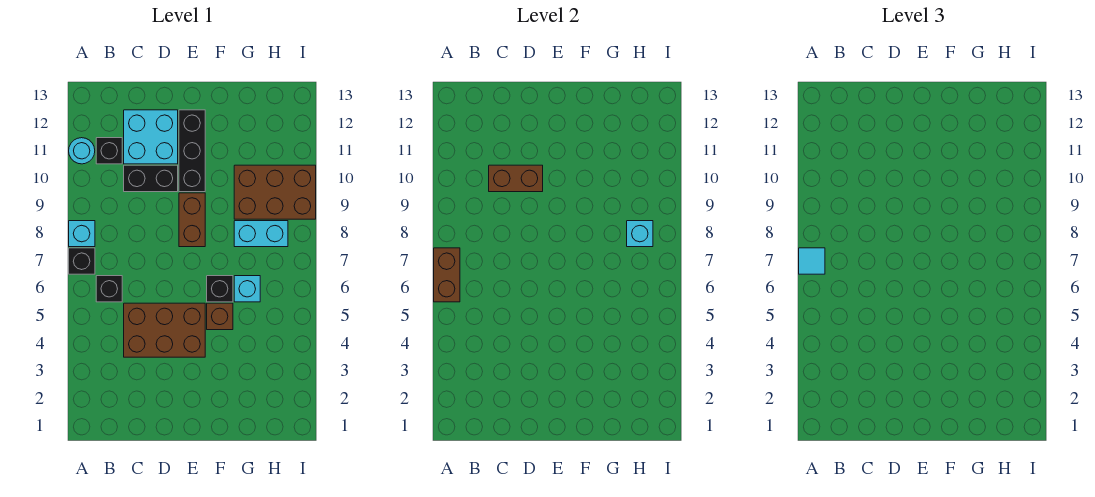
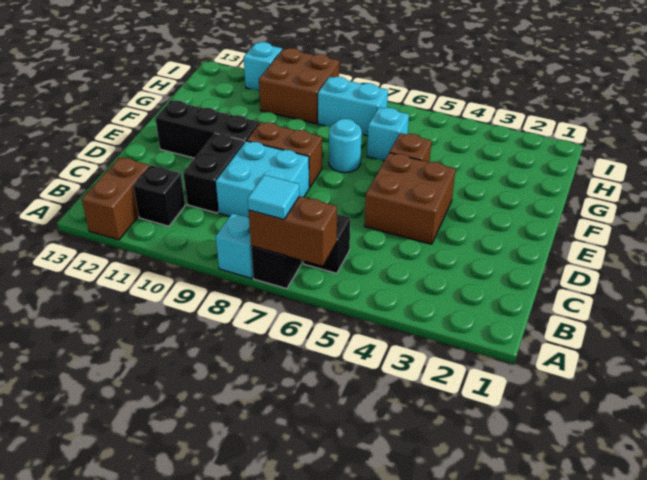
cyan round brick A11 level 1 -> cyan round brick F7 level 1
brown brick C4:E5 level 1 -> brown brick D4:E5 level 1
brown brick C10:D10 level 2 -> brown brick A12:B12 level 1
cyan brick C11:D12 level 1 -> cyan brick C8:D9 level 1
black brick F6 level 1 -> none
cyan brick G8:H8 level 1 -> cyan brick H7:H8 level 1
brown brick G9:I10 level 1 -> brown brick H9:I10 level 1
cyan brick H8 level 2 -> cyan brick I11 level 1

